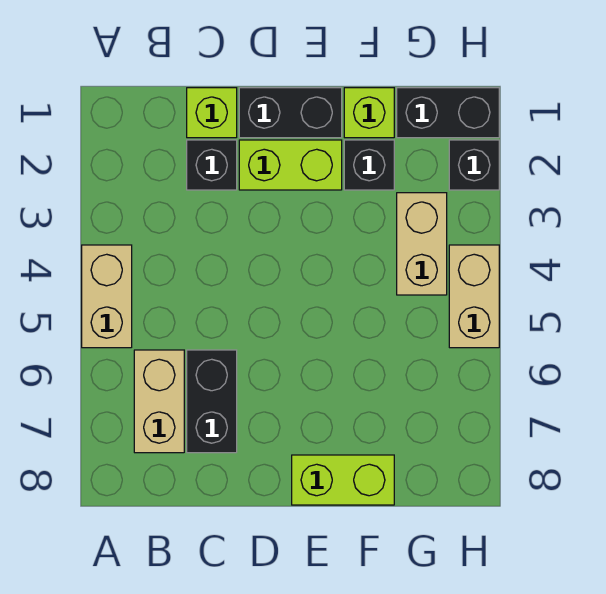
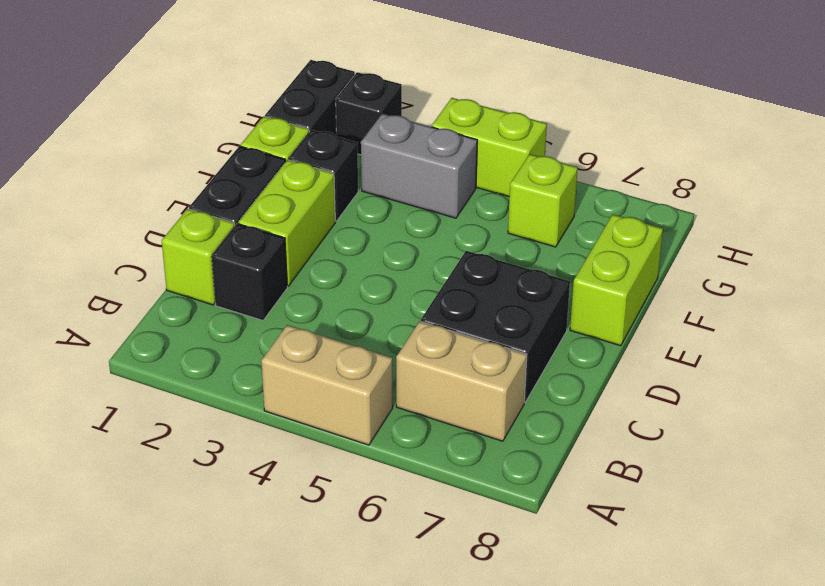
black brick C6:C7 level 1 -> black brick C6:D7 level 1
tan brick G3:G4 level 1 -> grey brick G3:G4 level 1
none -> lime brick G6 level 1
tan brick H4:H5 level 1 -> lime brick H4:H5 level 1

